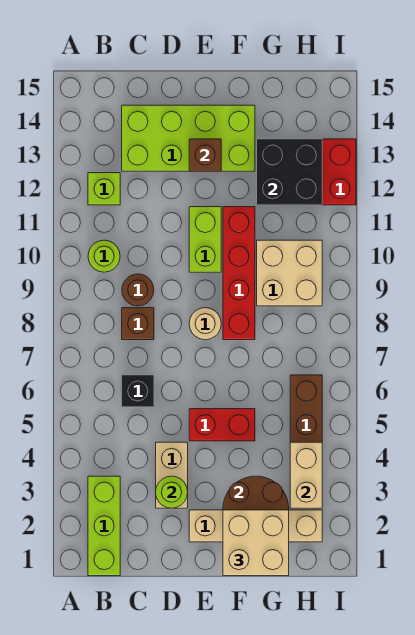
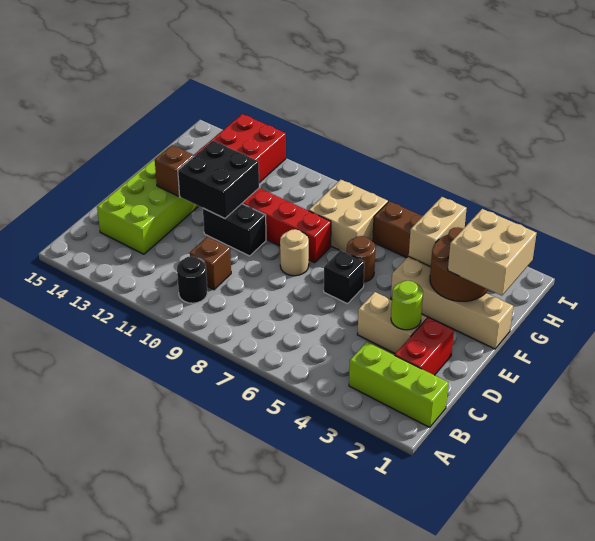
lime round brick B10 level 1 -> black round brick B10 level 1
lime brick B12 level 1 -> none
black brick C6 level 1 -> black brick E6 level 1
brown brick C8 level 1 -> brown brick C10 level 1
brown round brick C9 level 1 -> brown round brick F6 level 1
tan brick E2:H2 level 1 -> tan brick F1:F4 level 1
red brick E5:F5 level 1 -> red brick C2:D2 level 1
lime brick E10:E11 level 1 -> black brick E10:E11 level 1
tan brick G9:H10 level 1 -> tan brick G7:H8 level 1
black brick G12:H13 level 2 -> black brick E11:F12 level 2
tan brick H3:H4 level 2 -> tan brick G4:H4 level 2

